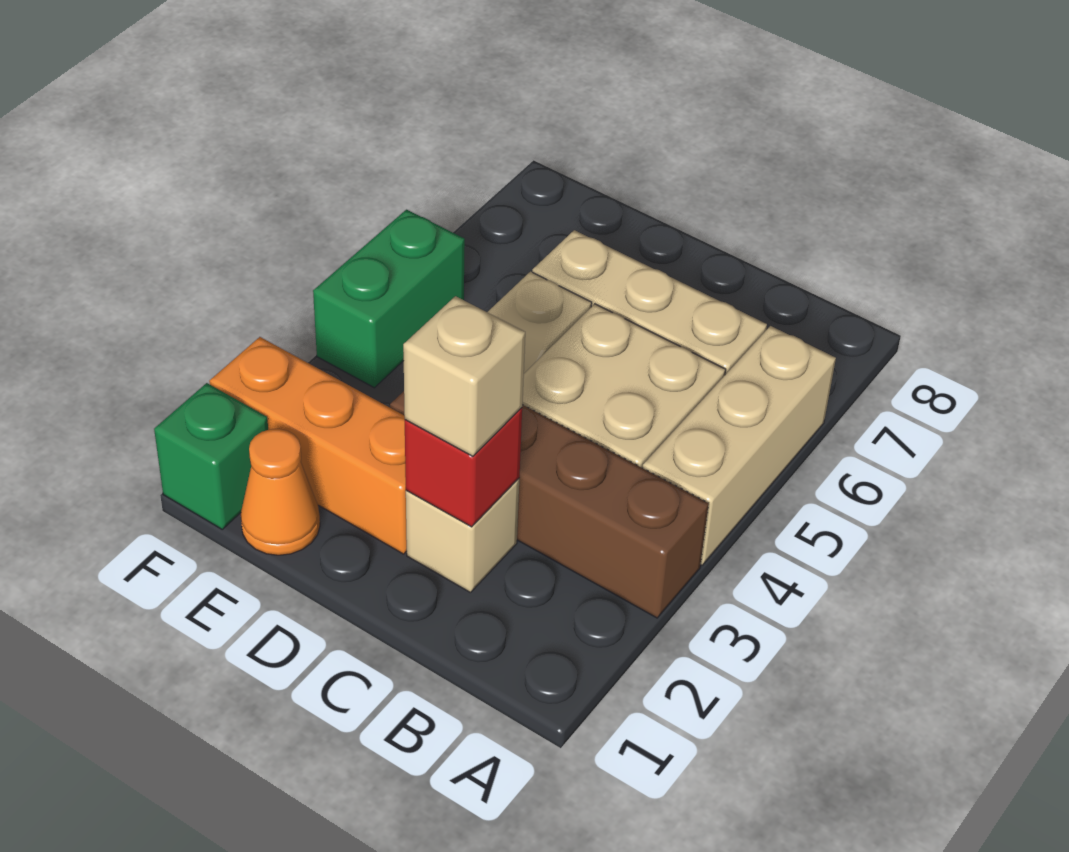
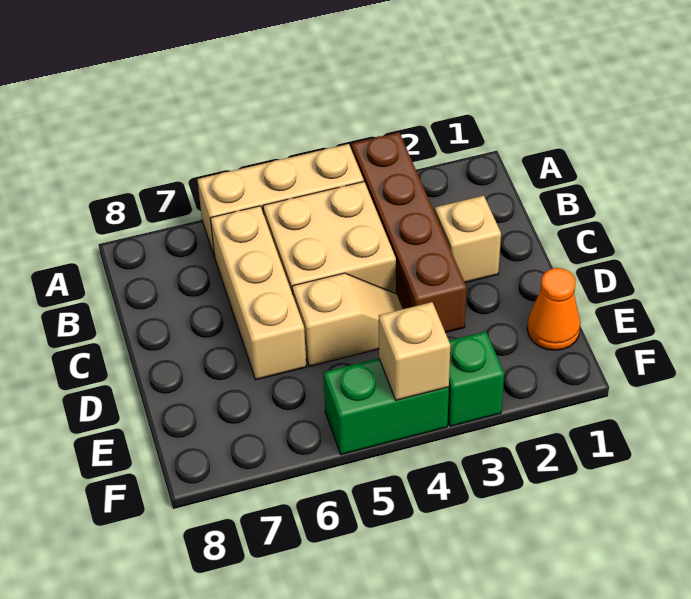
red brick C2 level 2 -> none
tan brick C2 level 3 -> tan brick F4 level 2
orange brick D2:F2 level 1 -> none
green brick F1 level 1 -> green brick F3 level 1

